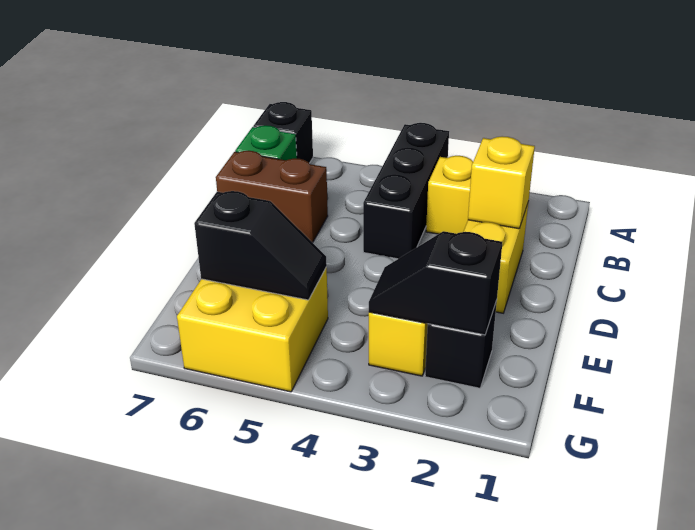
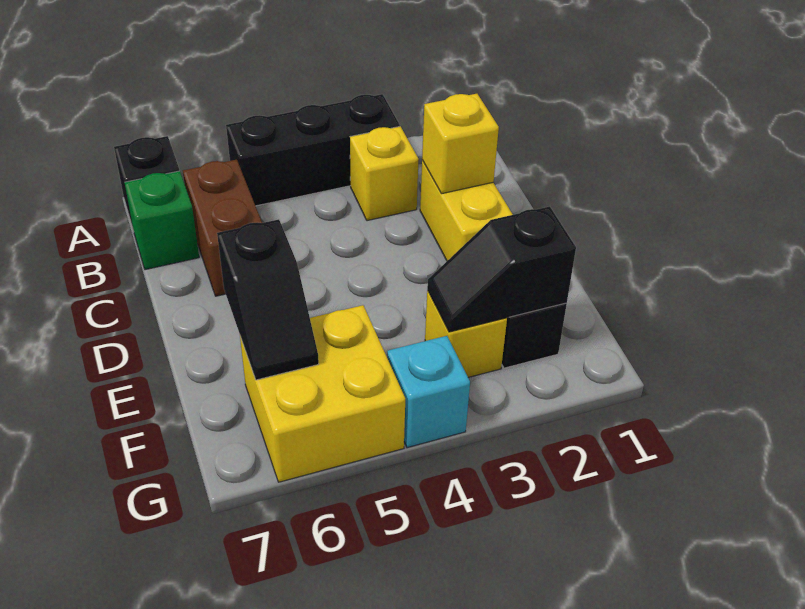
black brick A4:C4 level 1 -> black brick A3:A5 level 1
brown brick C6:C7 level 1 -> brown brick B6:C6 level 1
black slope F5:F6 level 2 top 6 -> black slope E6:F6 level 2 top E
none -> cyan brick G4 level 1

